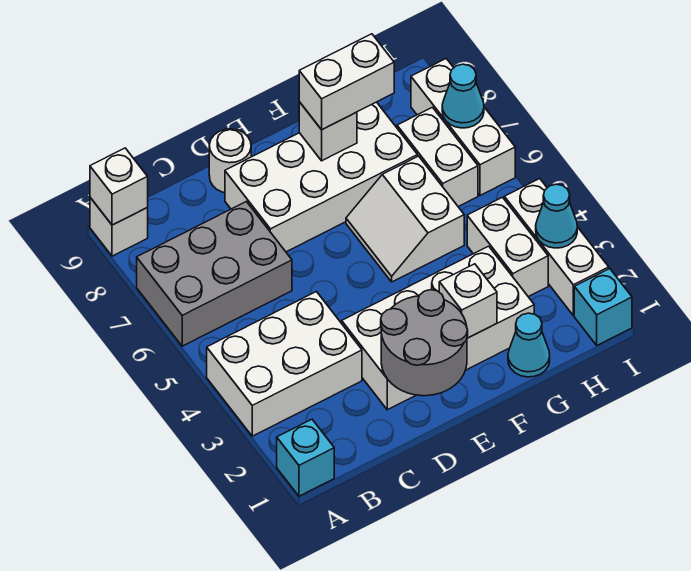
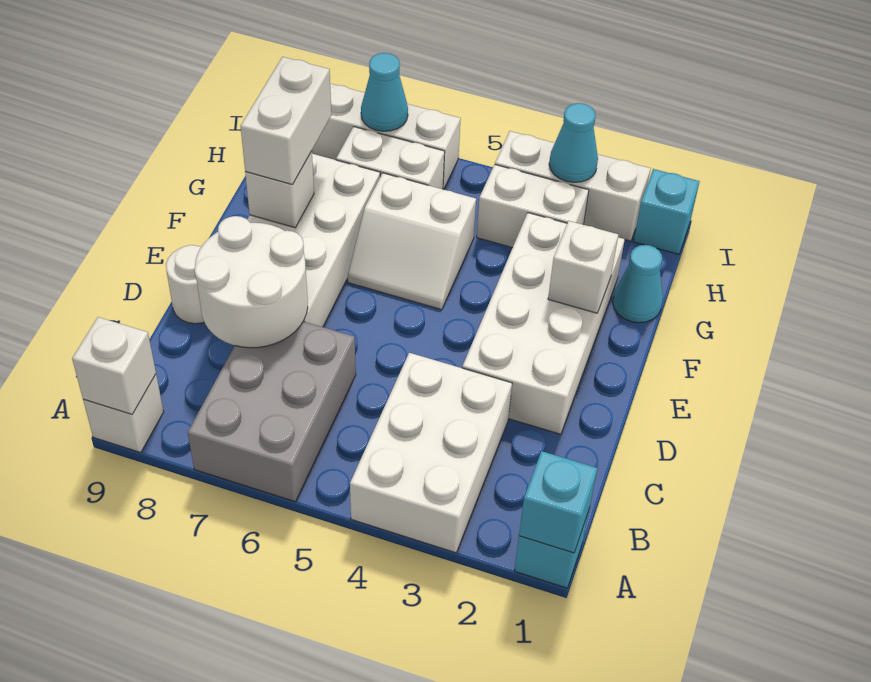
none -> cyan brick A1 level 2
none -> white round brick C7:D8 level 2
grey round brick D1:E2 level 2 -> none

